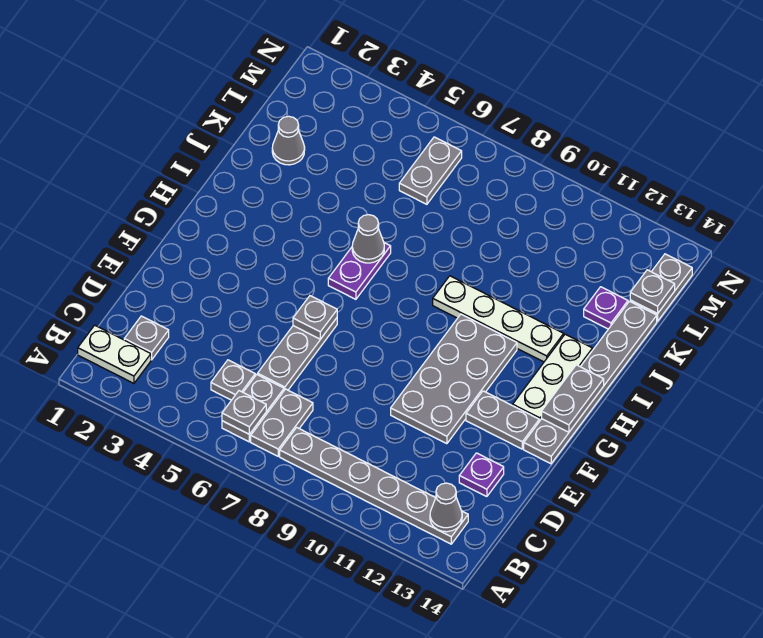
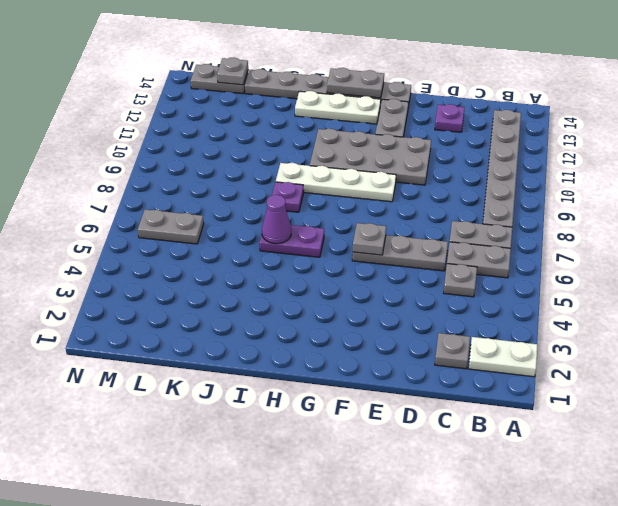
white plate B1:B2 level 1 -> white plate A2:B2 level 1
grey plate B6 level 2 -> none
grey cone B13 level 2 -> none
grey cone I6 level 2 -> purple cone I6 level 2
white plate I9:I12 level 1 -> white plate F9:I9 level 1
grey cone K2 level 1 -> none
purple plate K13 level 1 -> purple plate I8 level 1

